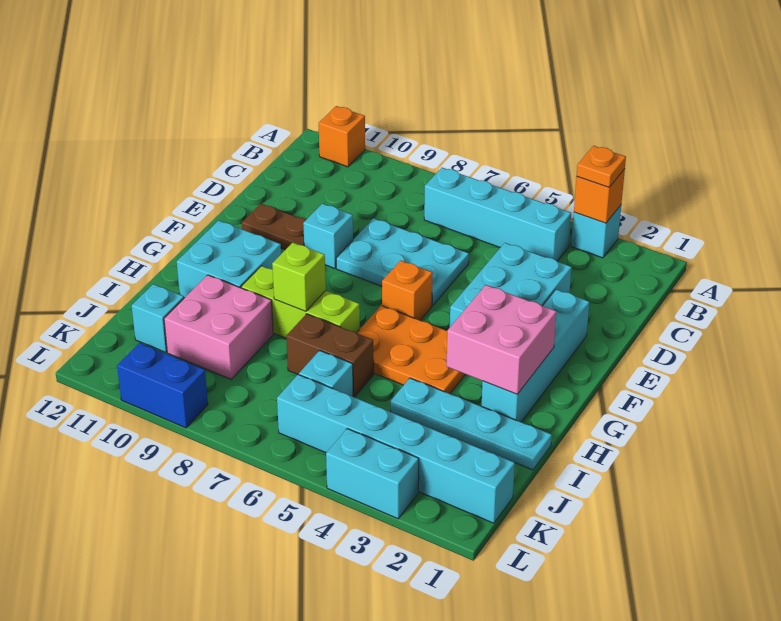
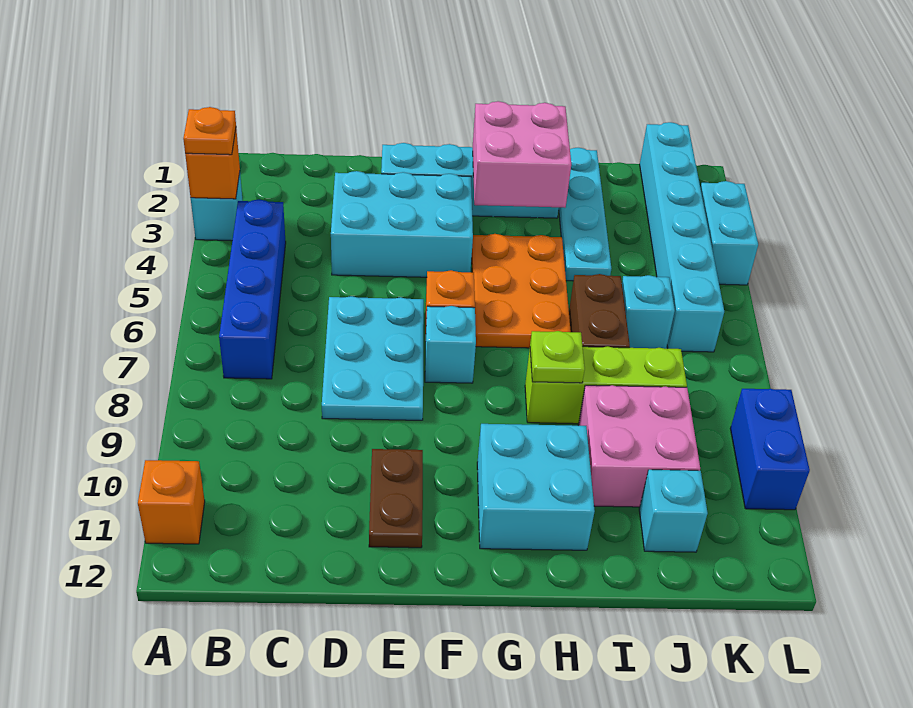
cyan brick B4:B7 level 1 -> blue brick B4:B7 level 1
cyan brick E9 level 1 -> cyan brick F7 level 1
lime brick H7:H9 level 1 -> lime brick H8:J8 level 1
lime brick H8 level 2 -> lime plate H8 level 2

